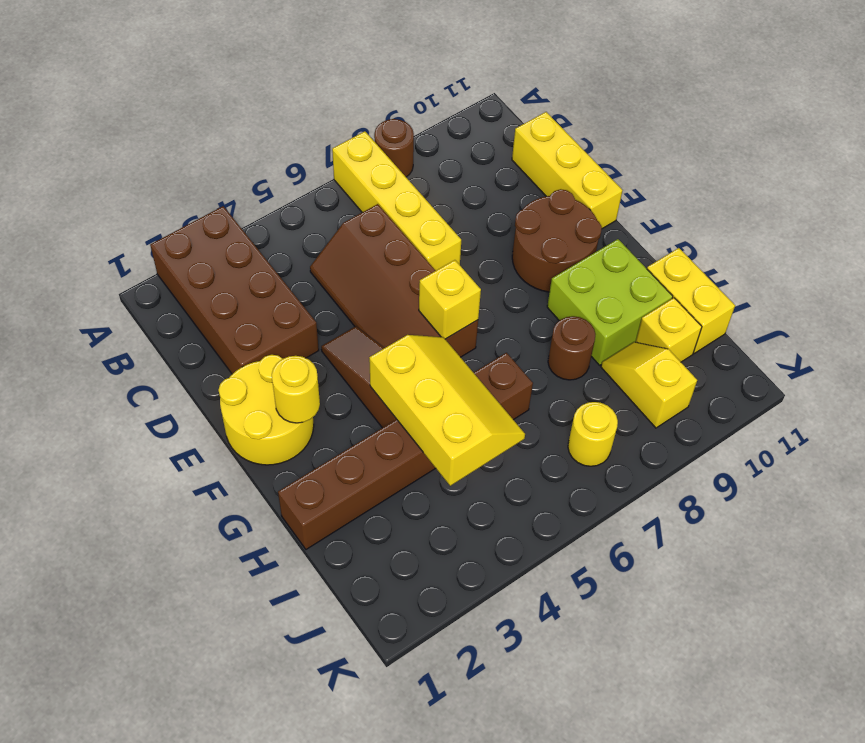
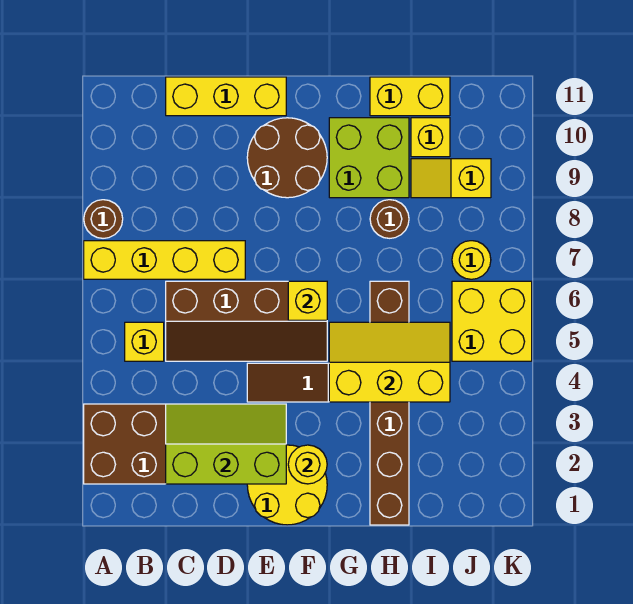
none -> yellow brick B5 level 1
none -> lime slope C2:E3 level 2 top 2
none -> yellow brick J5:K6 level 1

